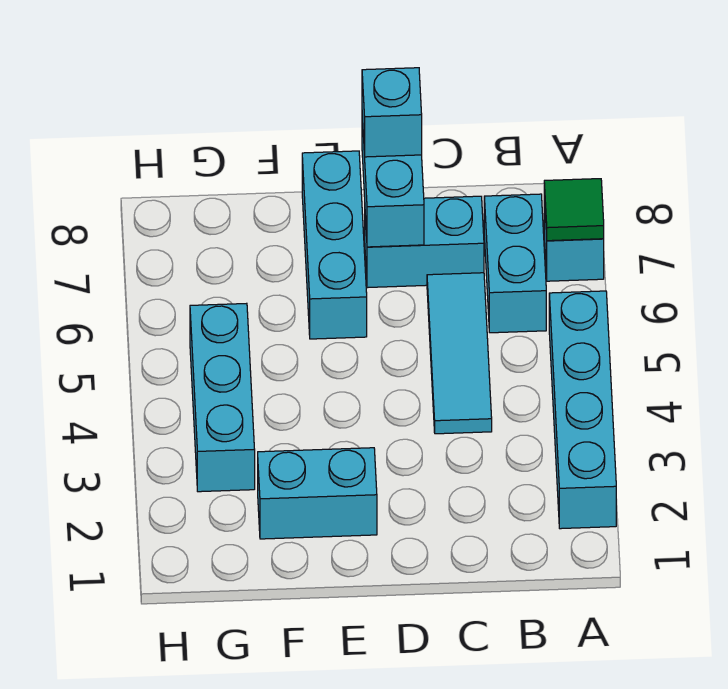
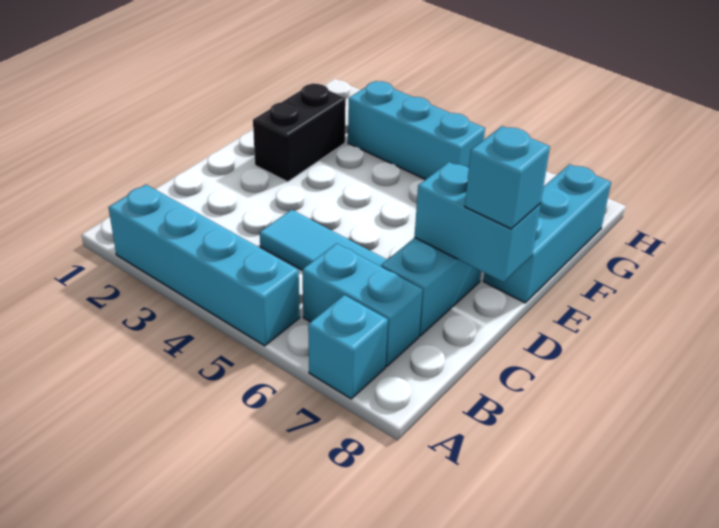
green tile A7 level 2 -> none
cyan brick E2:F2 level 1 -> black brick E2:F2 level 1
cyan brick E6:E8 level 1 -> cyan brick E8:G8 level 1

